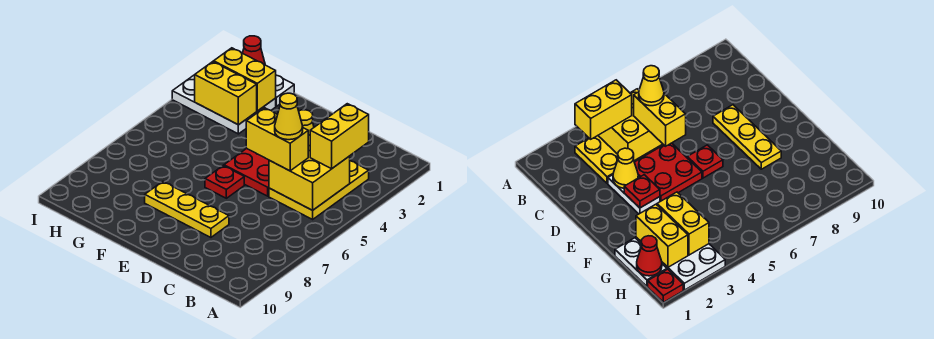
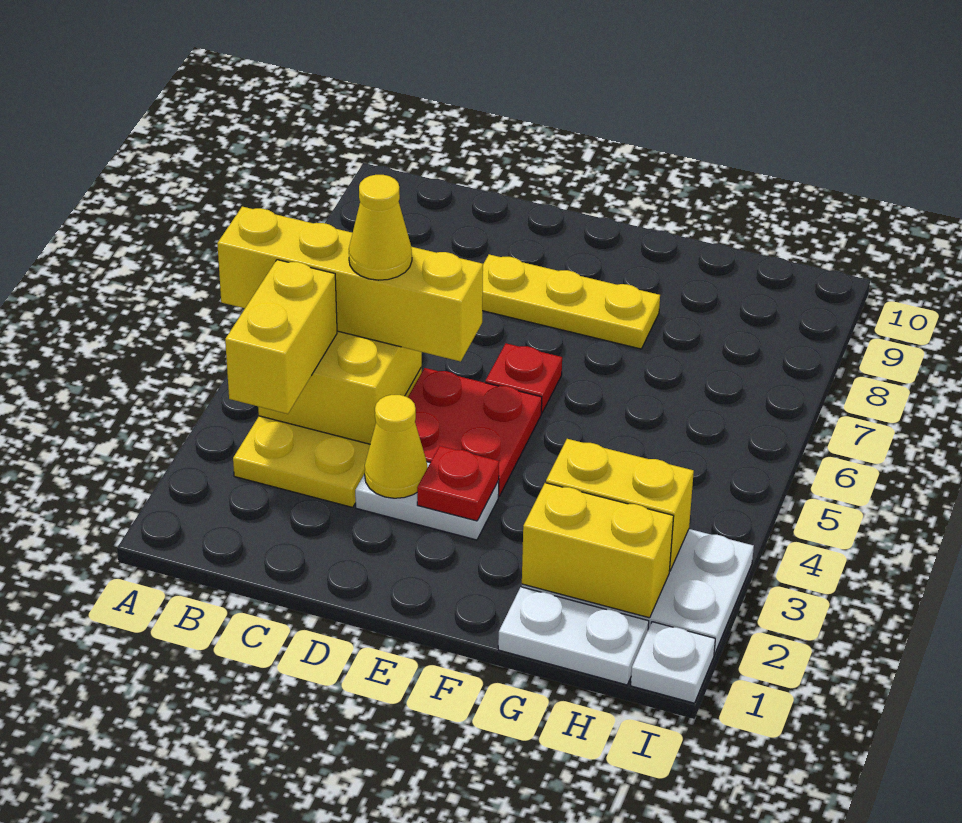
yellow brick C5:D5 level 3 -> yellow brick A5:D5 level 3
red cone H1 level 2 -> none
red plate I1 level 1 -> white plate I1 level 1

